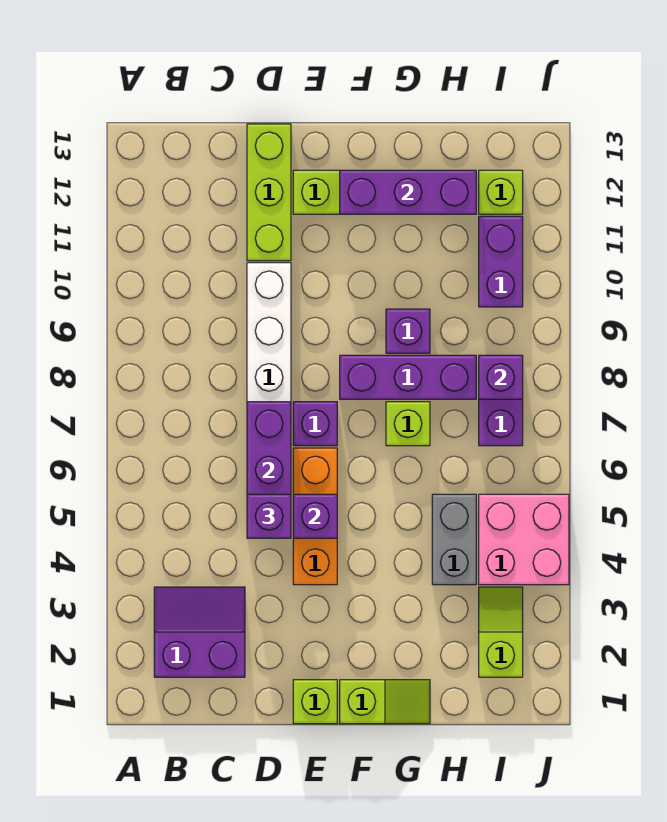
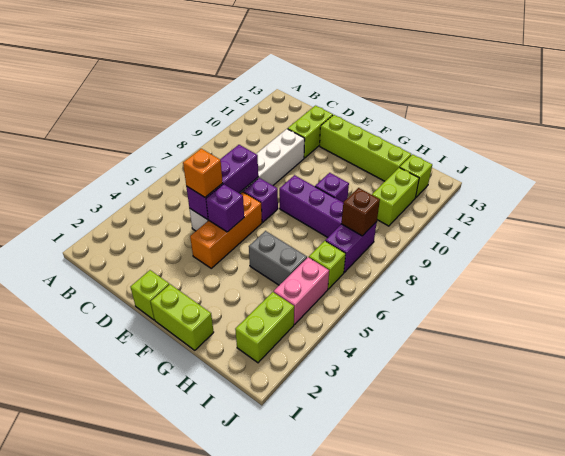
purple slope B2:C3 level 1 top 2 -> none
purple brick D5 level 3 -> orange brick D5 level 3
lime brick D11:D13 level 1 -> lime brick D11:D12 level 1
lime slope F1:G1 level 1 top F -> lime brick F1:G1 level 1
purple brick F12:H12 level 2 -> none
lime brick G7 level 1 -> lime brick I6 level 1
grey brick H4:H5 level 1 -> grey brick G5:H5 level 1
lime slope I2:I3 level 1 top 2 -> lime brick I2:I3 level 1
pink brick I4:J5 level 1 -> pink brick I4:I5 level 1
purple brick I8 level 2 -> brown brick I8 level 2
purple brick I10:I11 level 1 -> lime brick I10:I11 level 1

